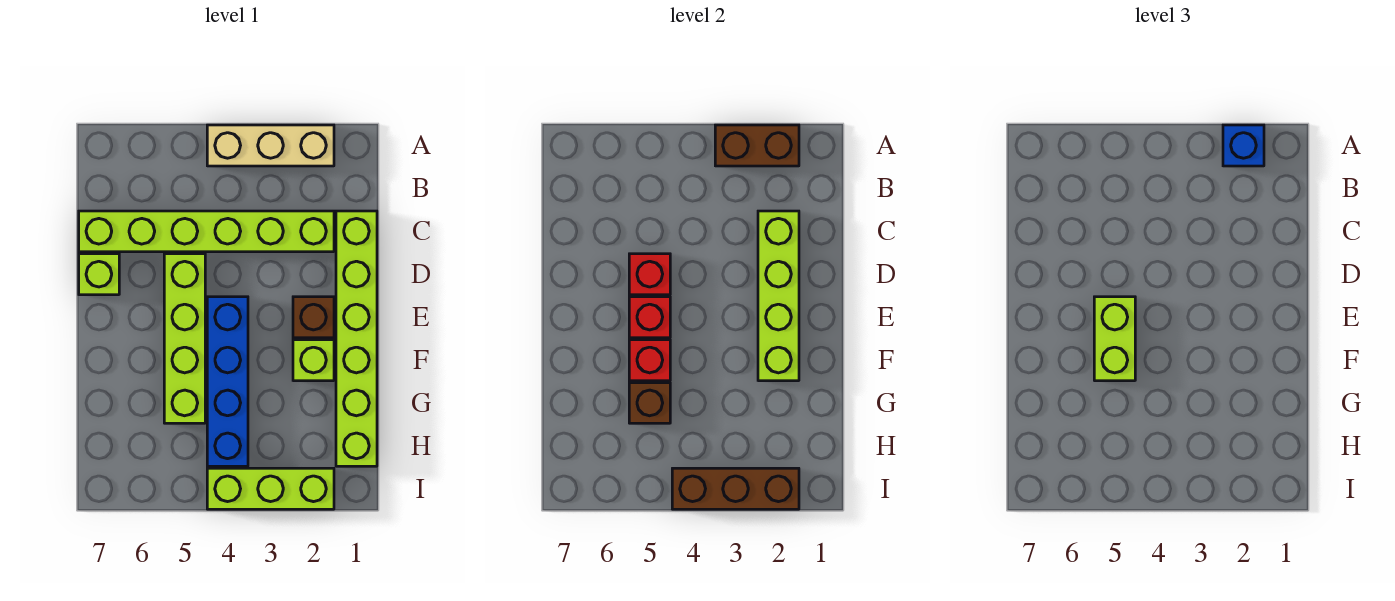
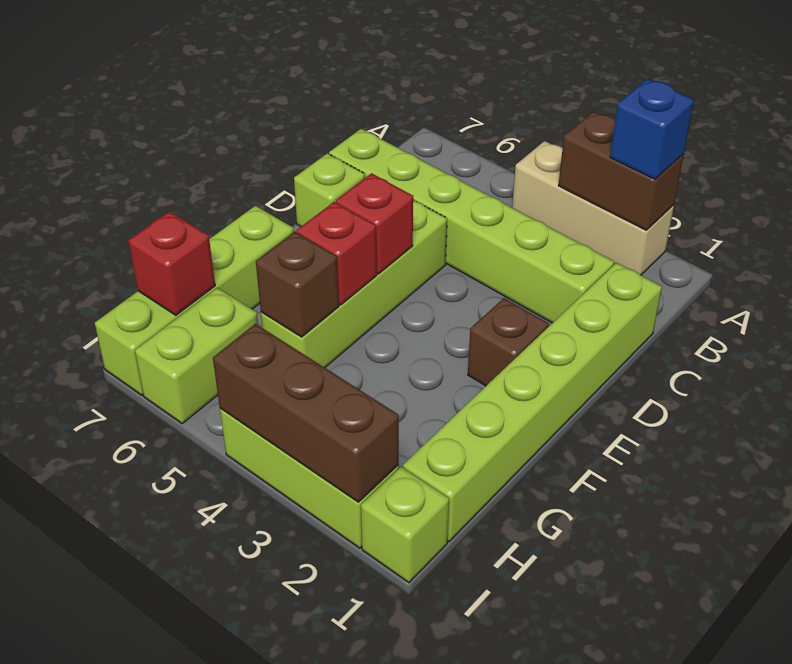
lime brick C2:F2 level 2 -> lime brick F7:I7 level 1
red brick D5 level 2 -> red brick H7 level 2
blue brick E4:H4 level 1 -> none
lime brick E5:F5 level 3 -> lime brick H6:I6 level 1
lime brick F2 level 1 -> lime brick I1 level 1

